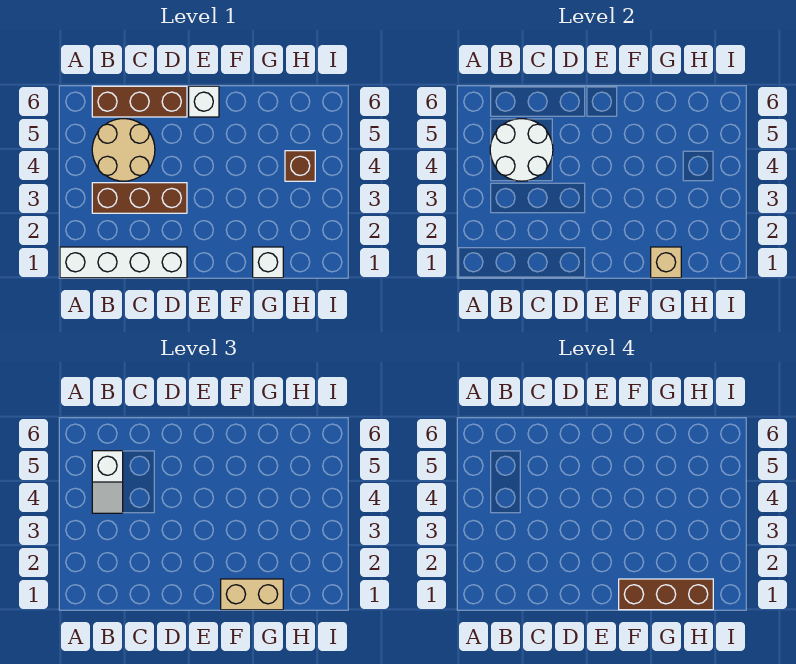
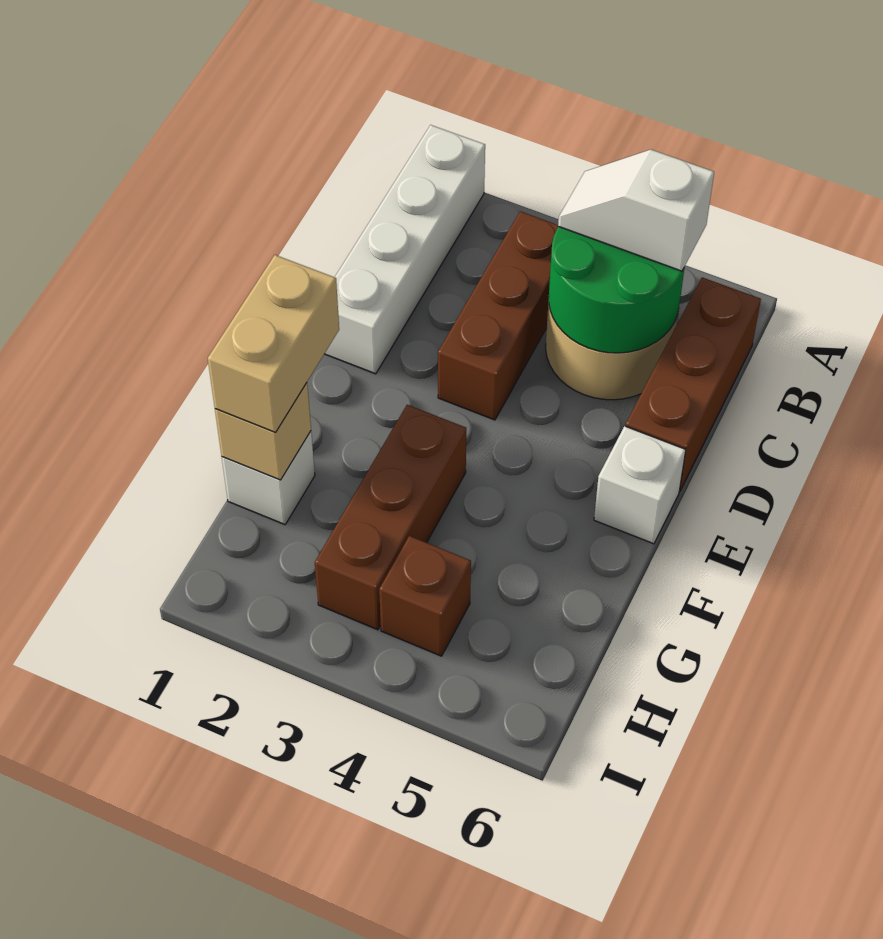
white round brick B4:C5 level 2 -> green round brick B4:C5 level 2
brown brick F1:H1 level 4 -> brown brick F3:H3 level 1

